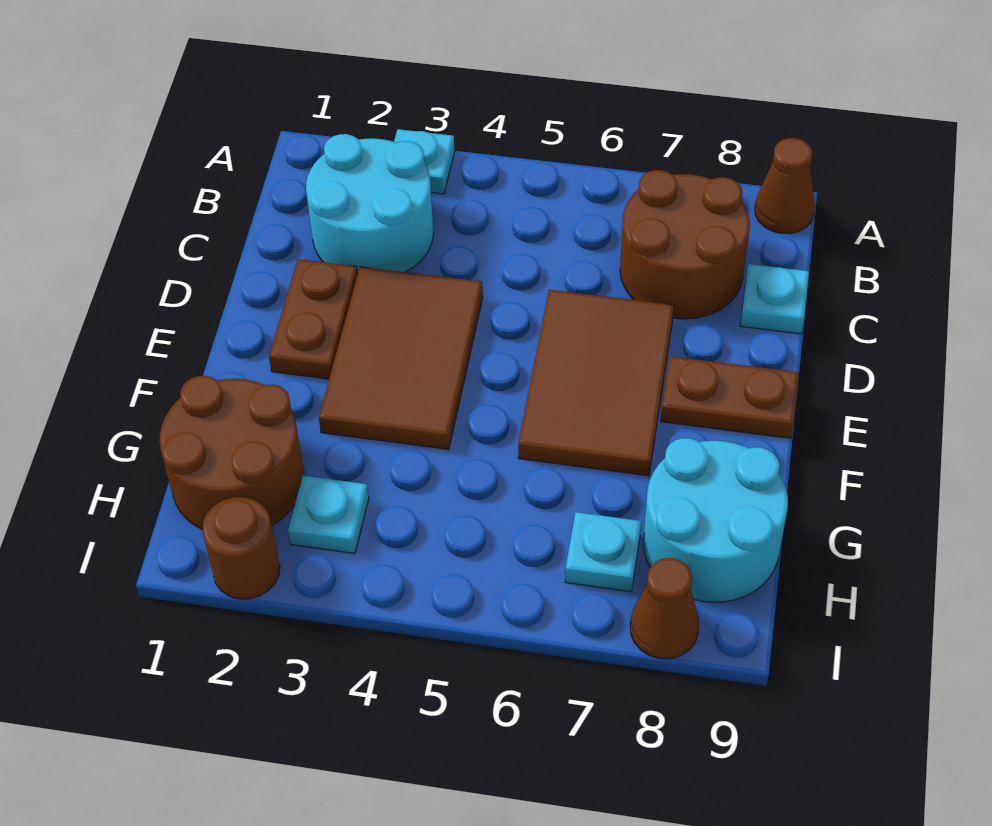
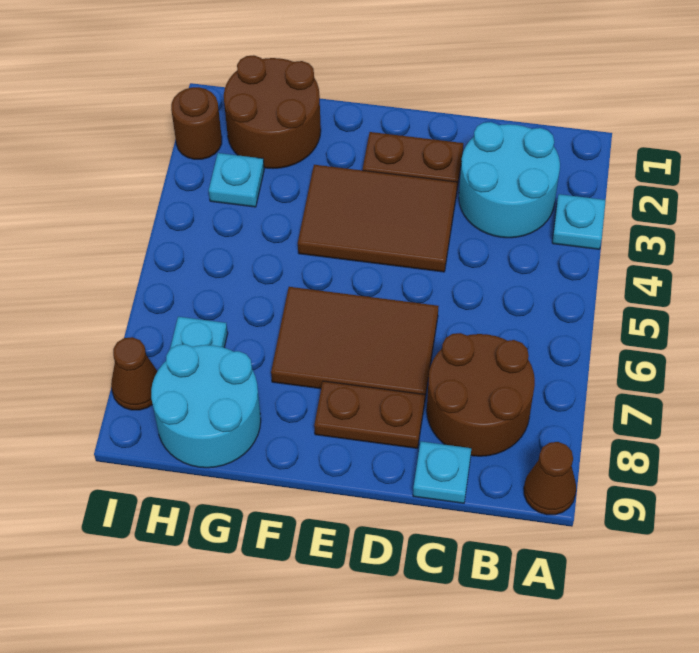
brown plate E8:E9 level 1 -> brown plate D8:E8 level 1

